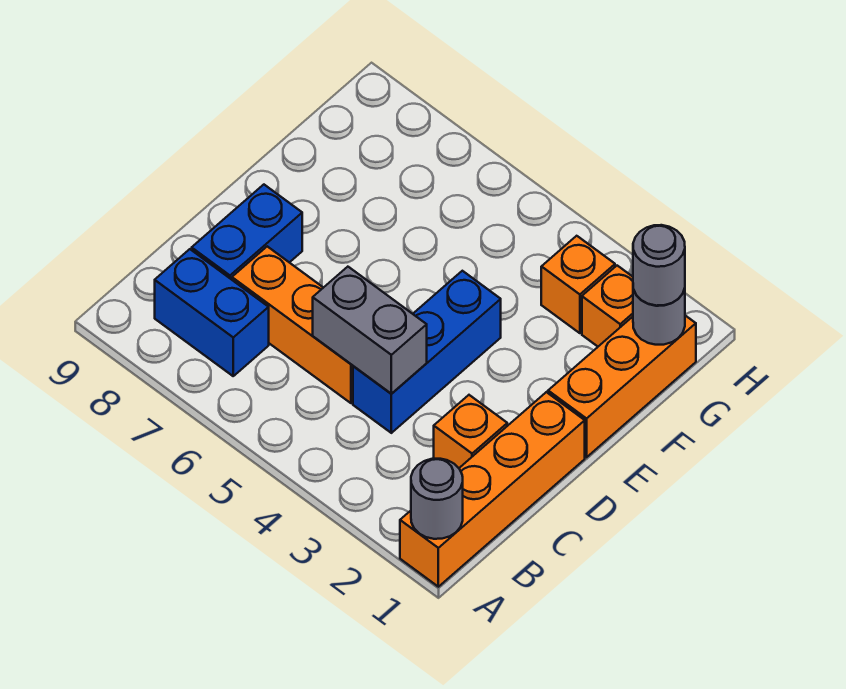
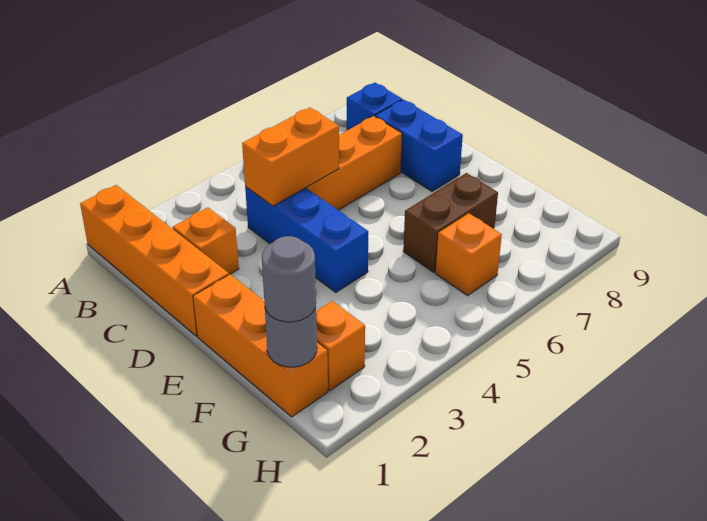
grey round brick A1 level 2 -> none
blue brick B7:B8 level 1 -> blue brick B8 level 1
grey brick C4:C5 level 2 -> orange brick C4:C5 level 2
none -> brown brick F6:F7 level 1
orange brick G3 level 1 -> orange brick G6 level 1

